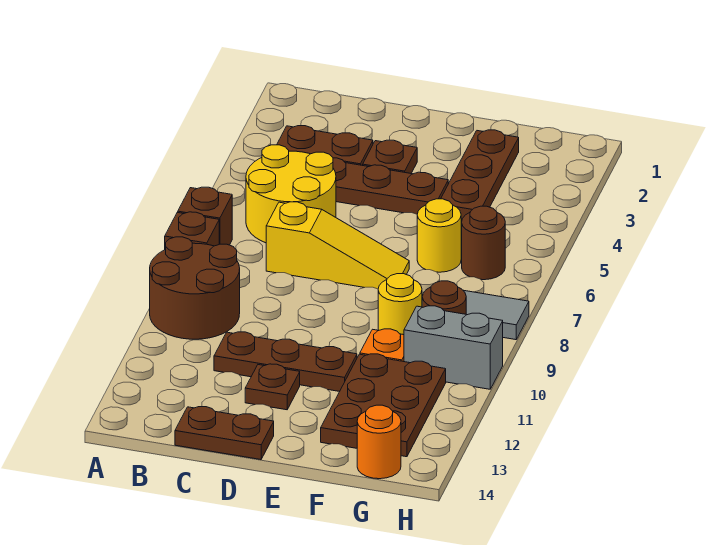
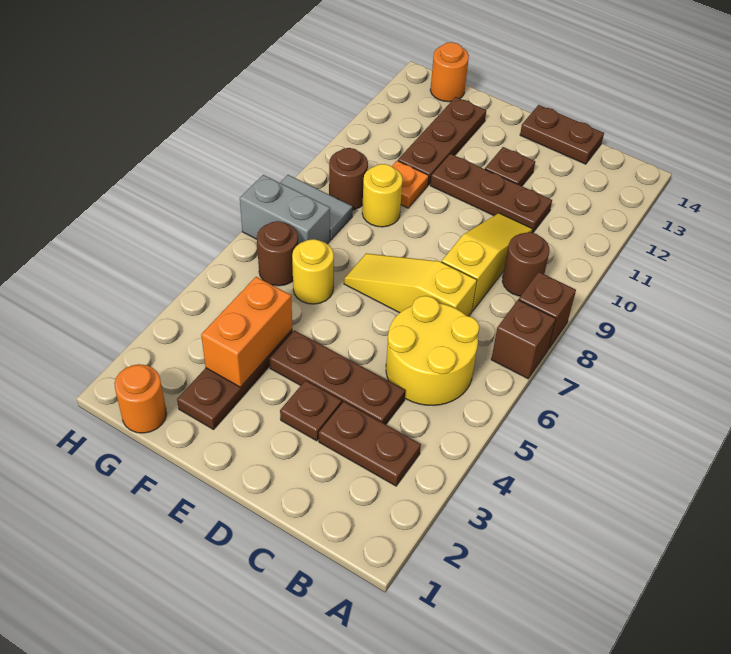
brown round brick A9:B10 level 1 -> brown round brick B9 level 1
none -> yellow slope C8:C10 level 1 top 8
none -> orange brick F3:F4 level 2
brown plate F11:G13 level 1 -> brown plate F11:F13 level 1
none -> orange round brick G1 level 1
grey brick G10:H10 level 1 -> grey brick G7:H7 level 1

